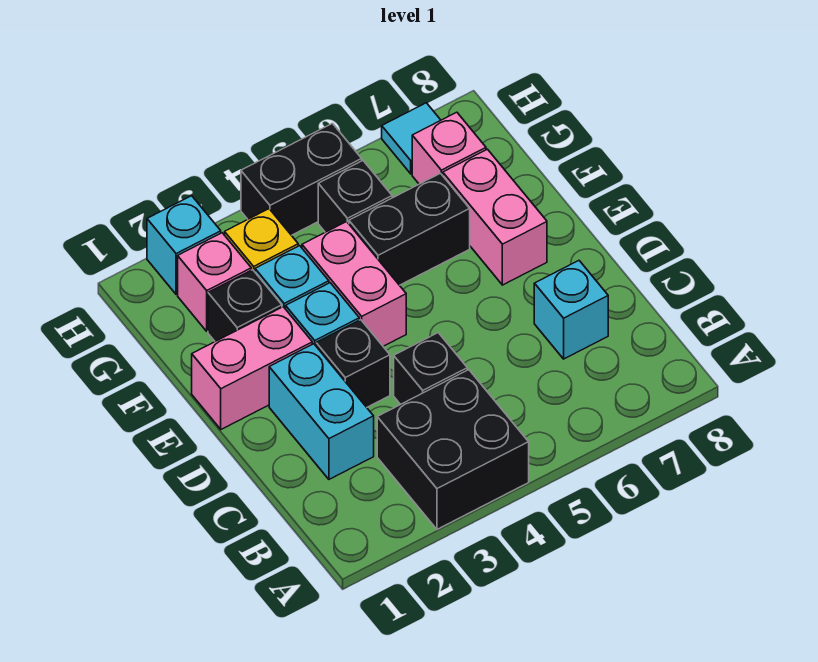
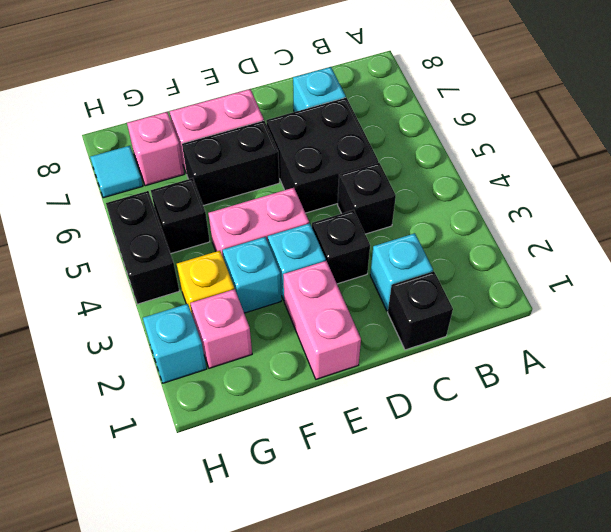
black brick A3:B4 level 1 -> black brick C5:D6 level 1
cyan brick C2:D2 level 1 -> cyan brick C2 level 1
black brick F2 level 1 -> black brick C1 level 1
black brick F5:F6 level 1 -> black brick E6:F6 level 1

